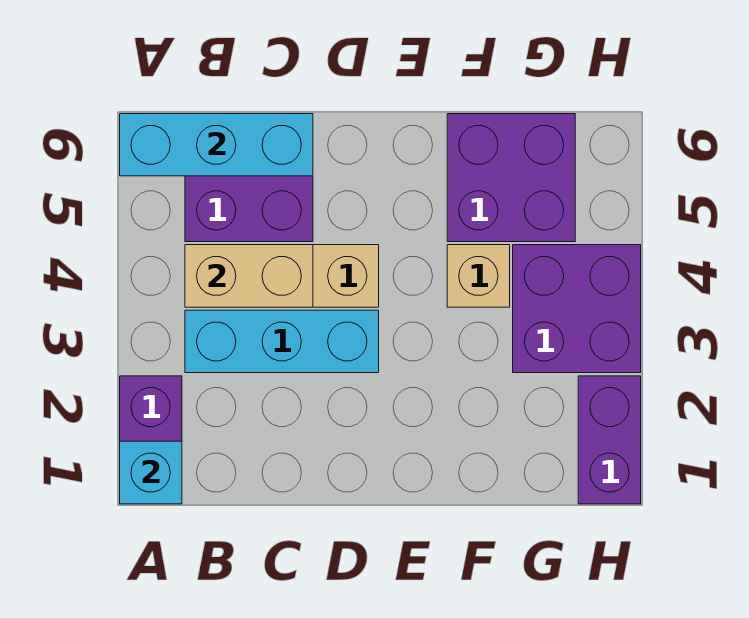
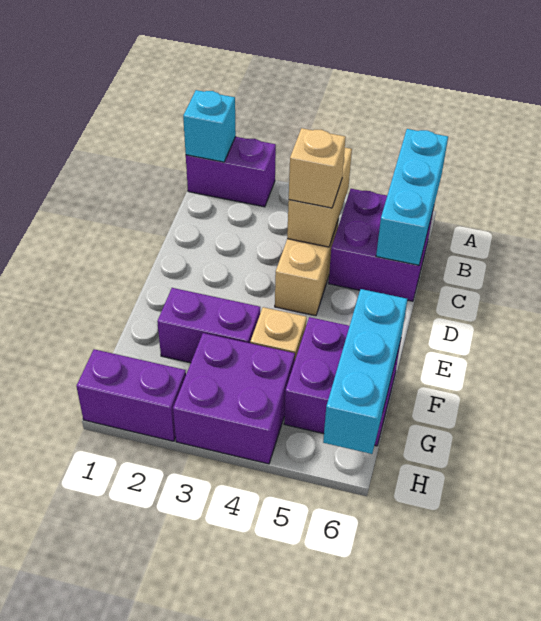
cyan brick B3:D3 level 1 -> cyan brick F6:H6 level 2
none -> tan brick C4 level 3
none -> purple brick F2:F3 level 1

